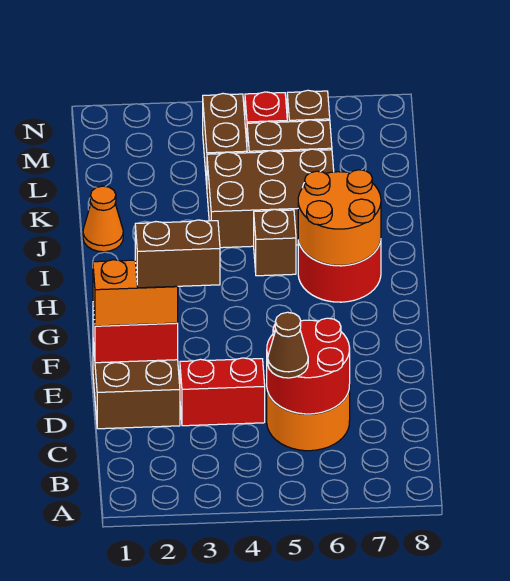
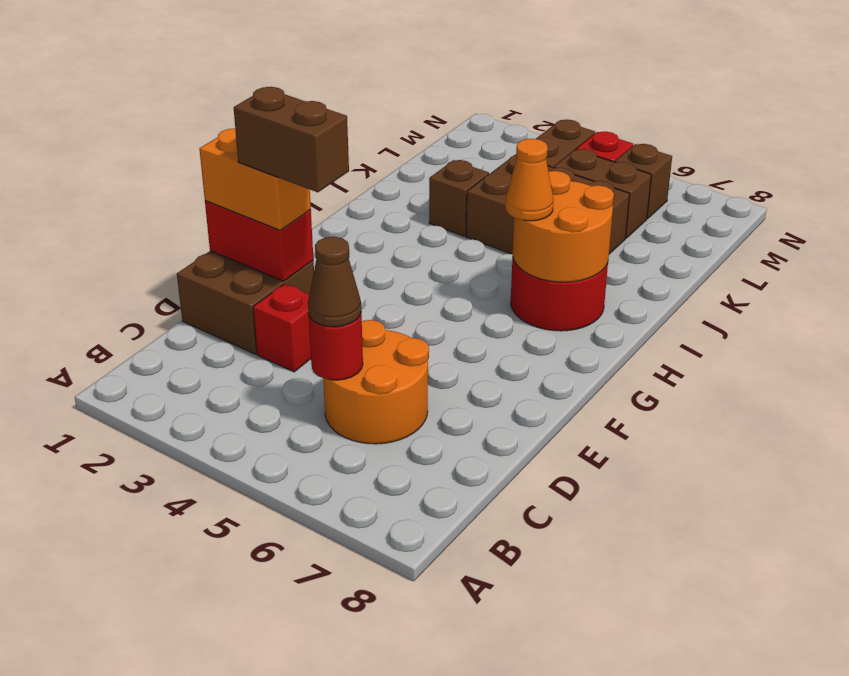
red round brick C5:D6 level 2 -> red round brick C5 level 2
red brick D3:D4 level 1 -> red brick D3 level 1
brown brick I5 level 1 -> brown brick J3 level 1
orange cone J1 level 1 -> orange cone H6 level 3

